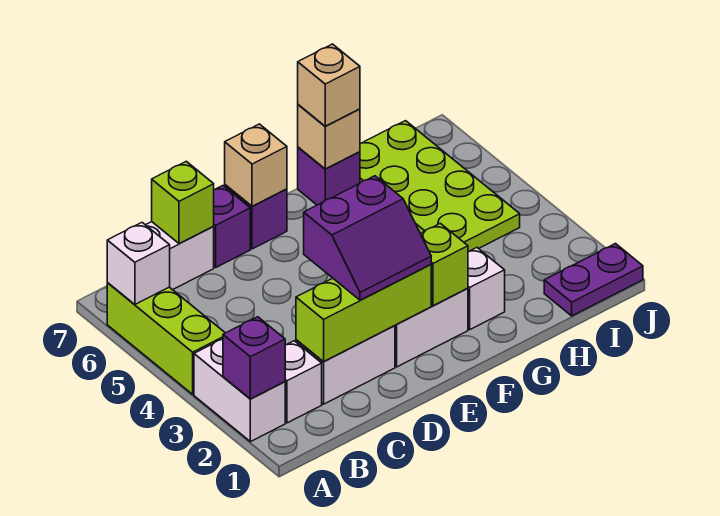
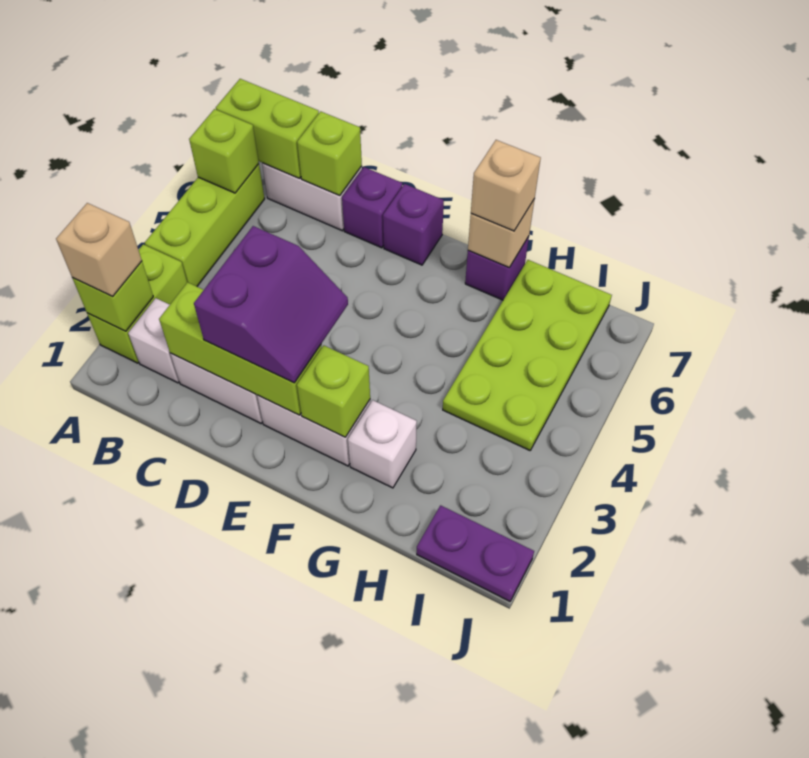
white brick A2:A3 level 1 -> lime brick A2:A3 level 1
purple brick A2 level 2 -> lime brick A2 level 2
white brick A6 level 2 -> lime brick A6 level 2
none -> lime brick A7:B7 level 2
purple slope D2:E3 level 3 top 3 -> purple slope D2:E3 level 3 top D
tan brick E7 level 2 -> tan brick A2 level 3

